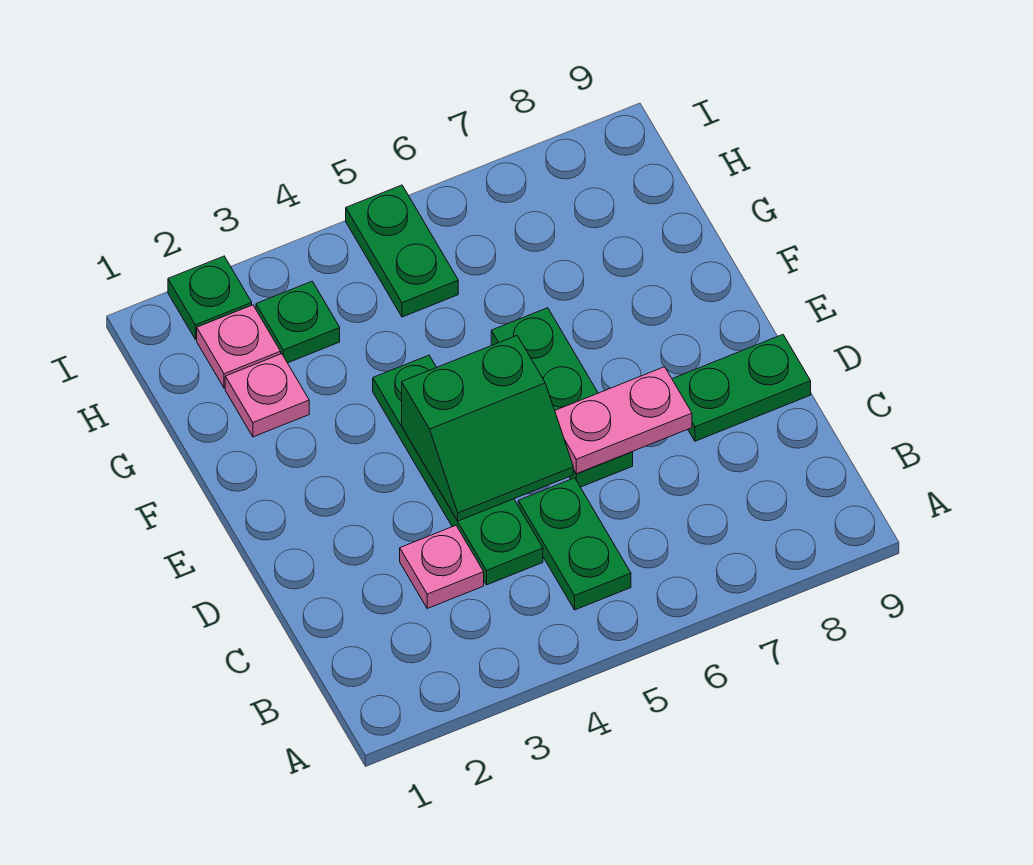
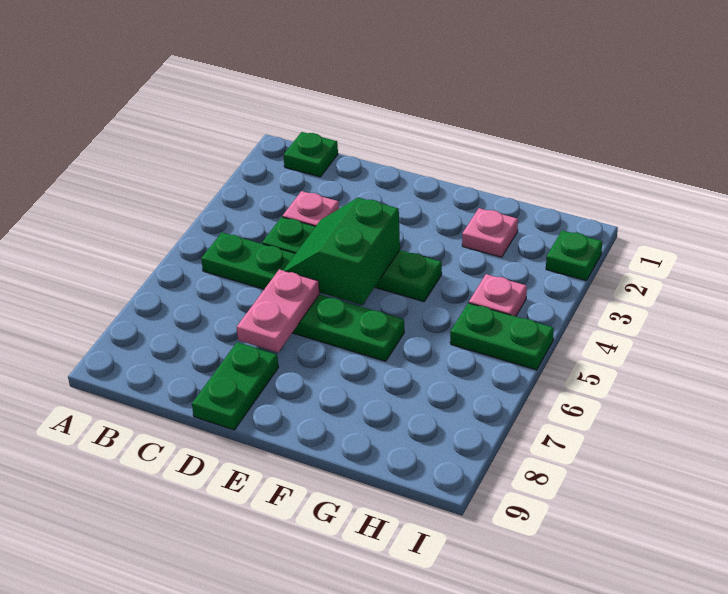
pink plate H2 level 1 -> pink plate H4 level 1
green plate H3 level 1 -> green plate B1 level 1

